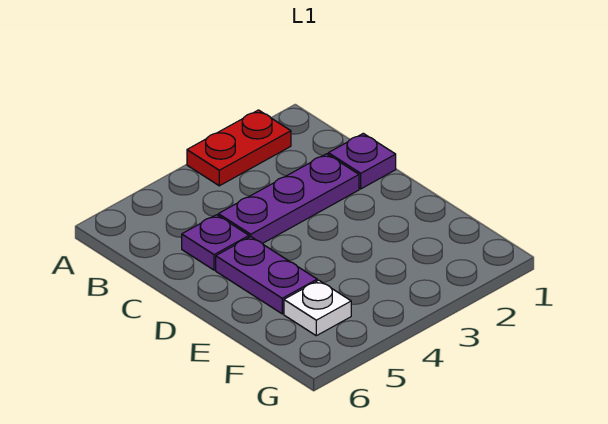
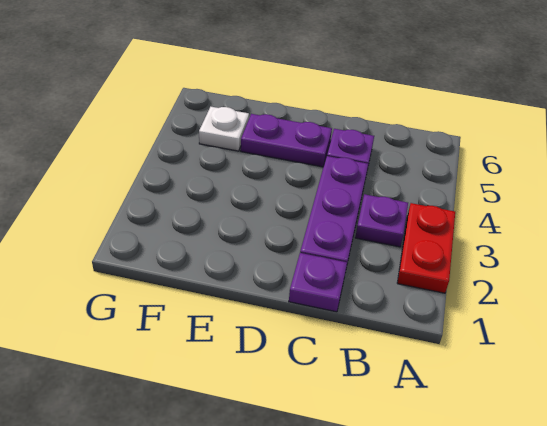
none -> purple plate B3 level 1

